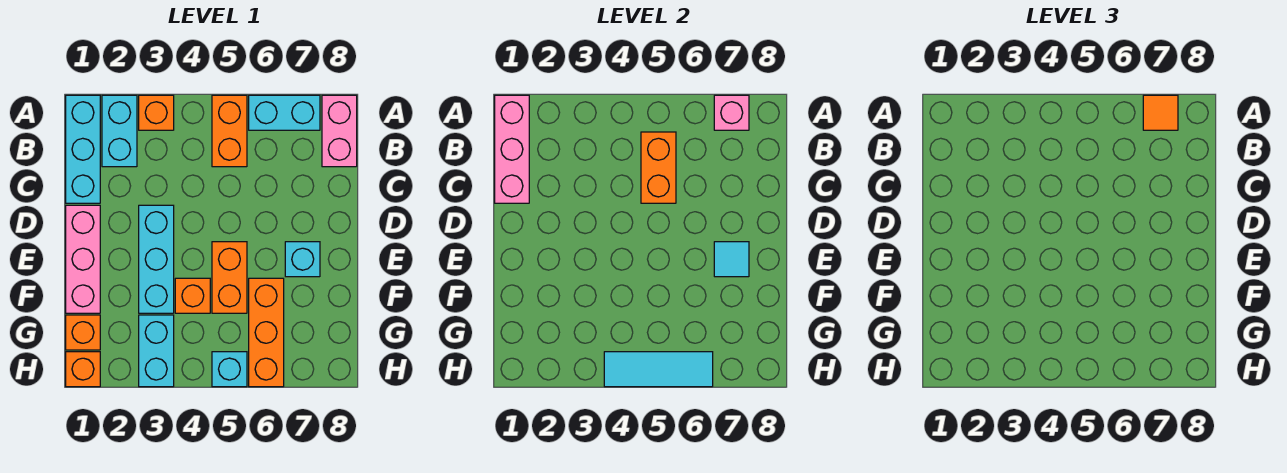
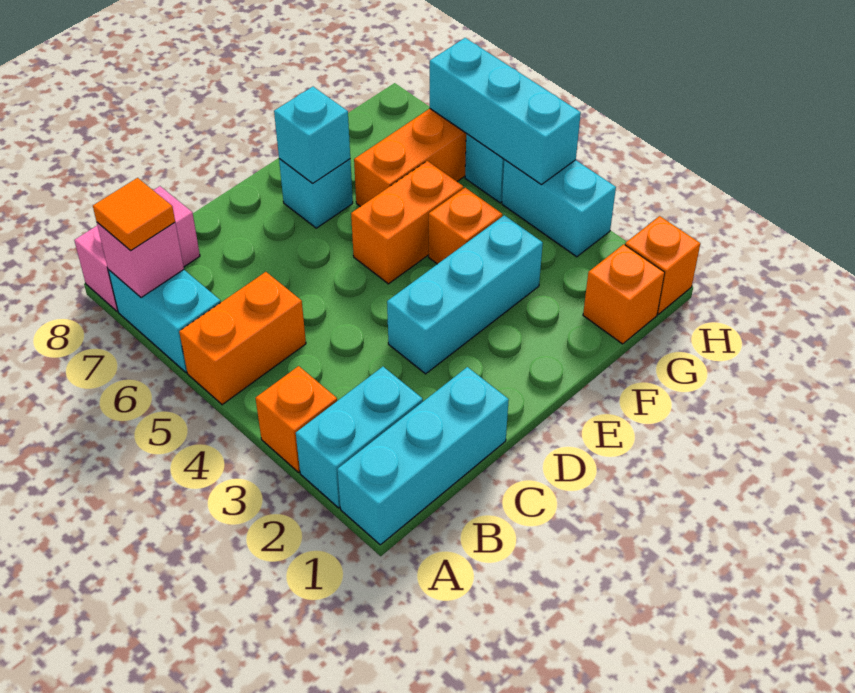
pink brick A1:C1 level 2 -> none
orange brick B5:C5 level 2 -> none
pink brick D1:F1 level 1 -> none
cyan tile E7 level 2 -> cyan brick E7 level 2
cyan brick G3:H3 level 1 -> cyan brick H3:H4 level 1
cyan tile H4:H6 level 2 -> cyan brick H4:H6 level 2

